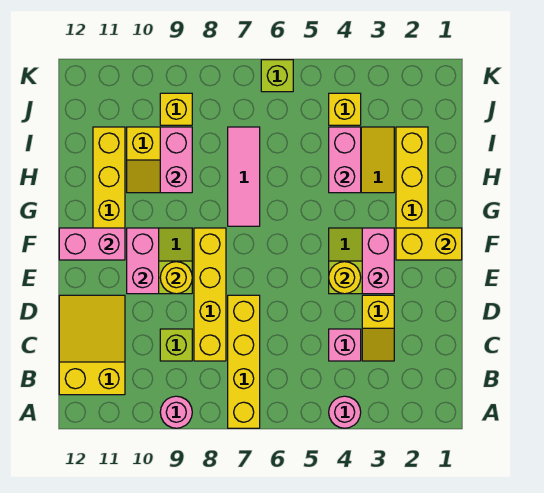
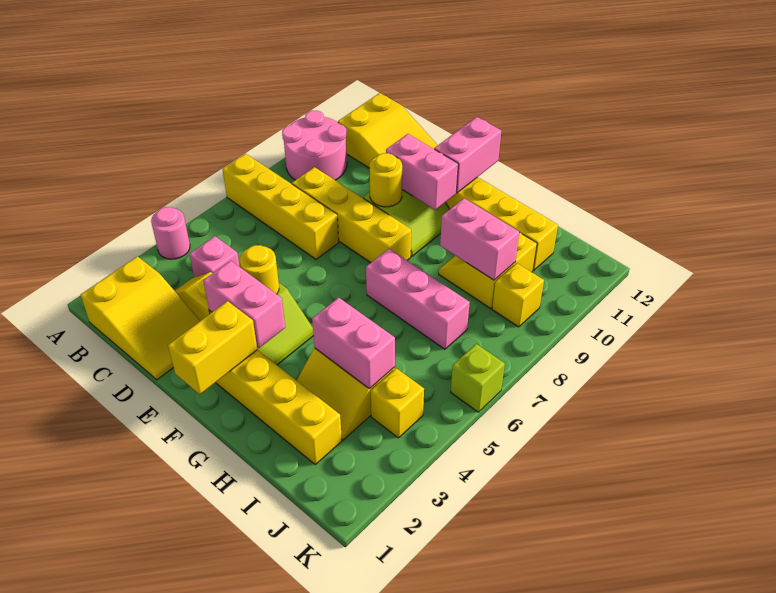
pink round brick A9 level 1 -> pink round brick A9:B10 level 1
none -> yellow slope B1:D2 level 1 top B
lime brick C9 level 1 -> none
pink tile G7:I7 level 1 -> pink brick G7:I7 level 1

